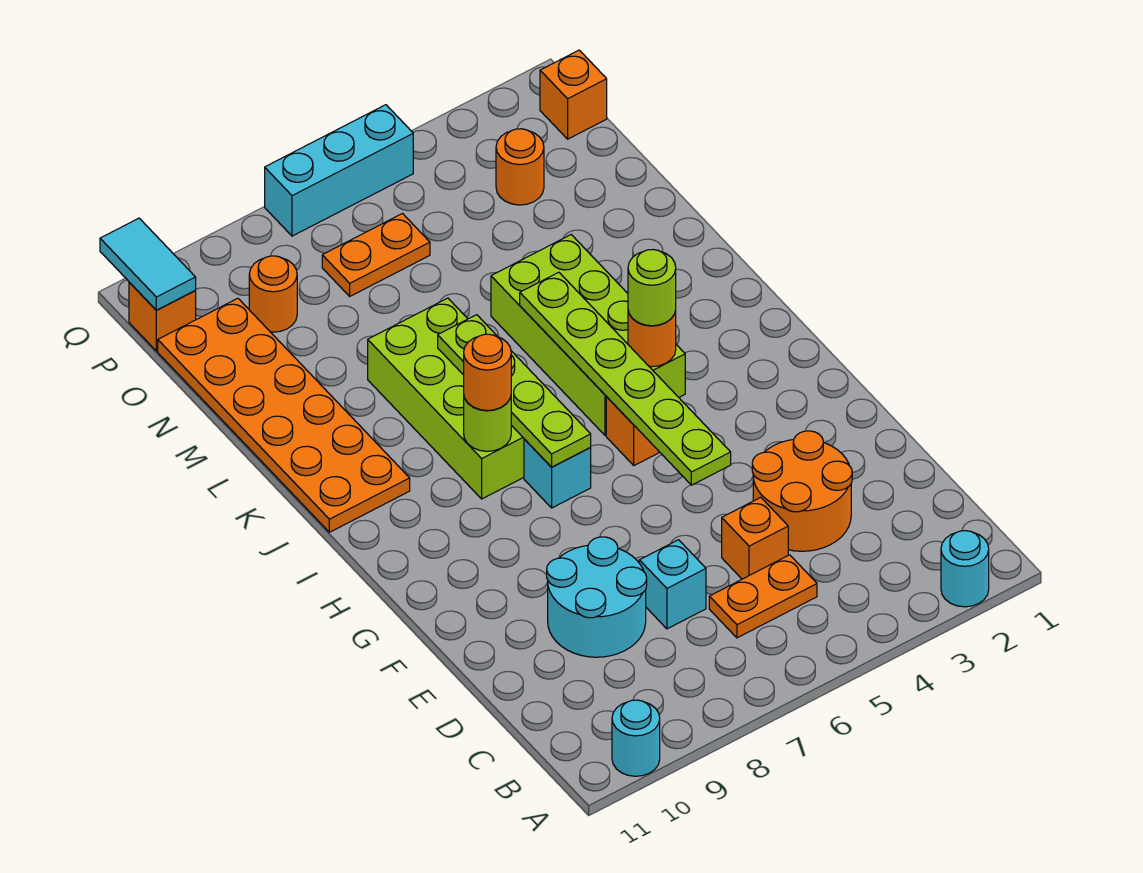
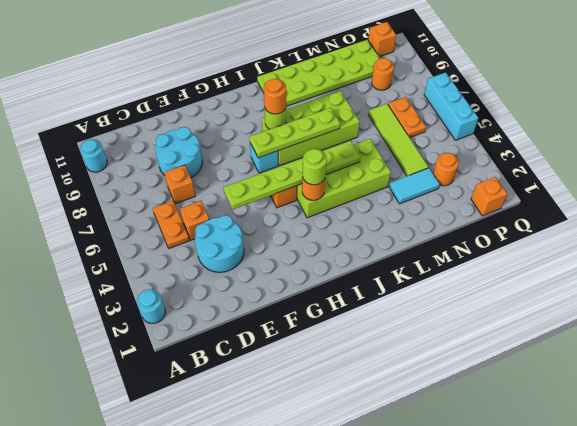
orange round brick D3:E4 level 1 -> cyan round brick D3:E4 level 1
cyan brick D7 level 1 -> orange brick D7 level 1
orange plate J10:O11 level 1 -> lime plate J10:O11 level 1
none -> lime tile N4:N7 level 1
cyan tile P11:Q11 level 2 -> cyan tile M3:N3 level 1

